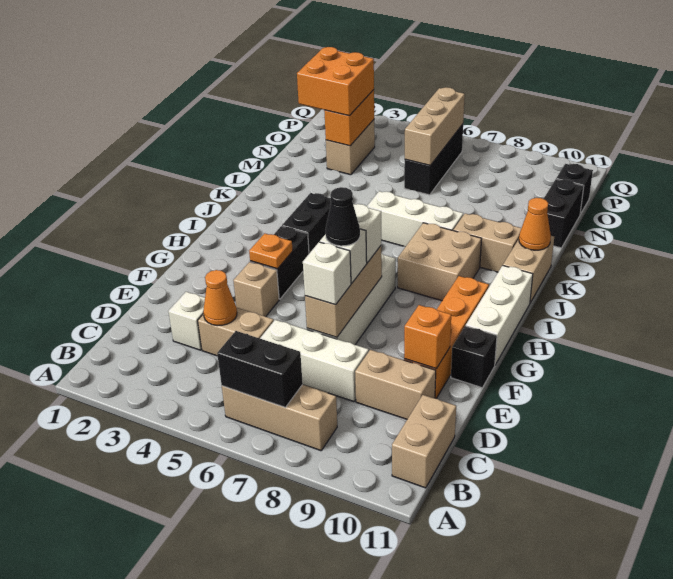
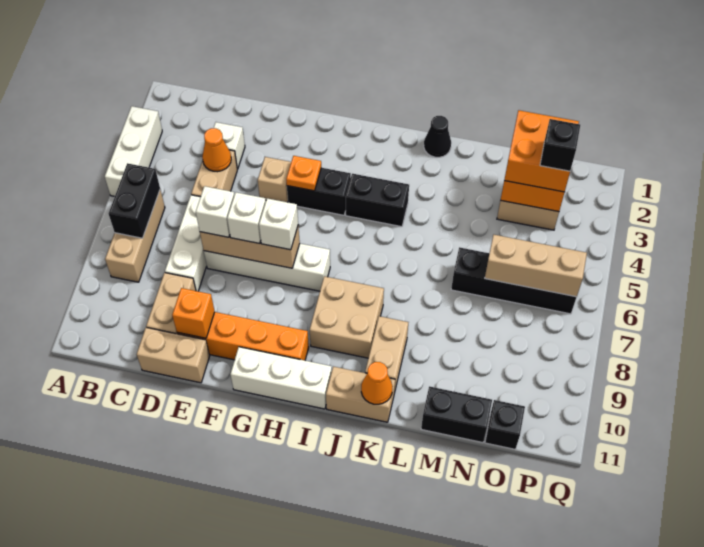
tan brick B11:C11 level 1 -> tan brick D11:E11 level 1
black cone F7 level 4 -> black cone K1 level 1
black brick F11 level 1 -> black brick O3 level 4
white brick K6:K8 level 1 -> white brick A3:A5 level 1
black brick N6:P6 level 1 -> black brick M6:P6 level 1

